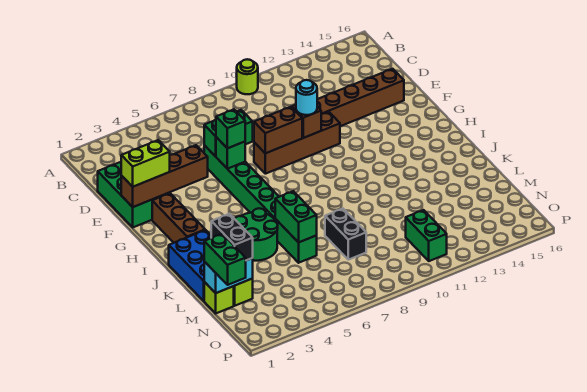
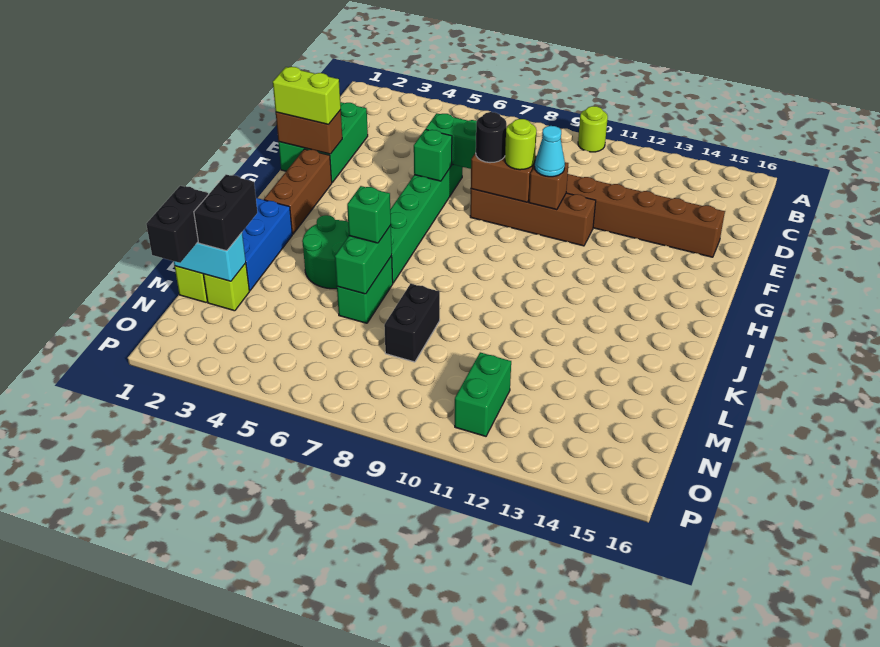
brown brick F1:F4 level 2 -> brown brick F1:F2 level 2
green brick F6 level 3 -> green brick K6 level 3
none -> black round brick F8 level 3
none -> lime round brick F9 level 3
cyan round brick F10 level 3 -> cyan cone F10 level 3
green brick M1:N1 level 3 -> black brick M1:N1 level 3

